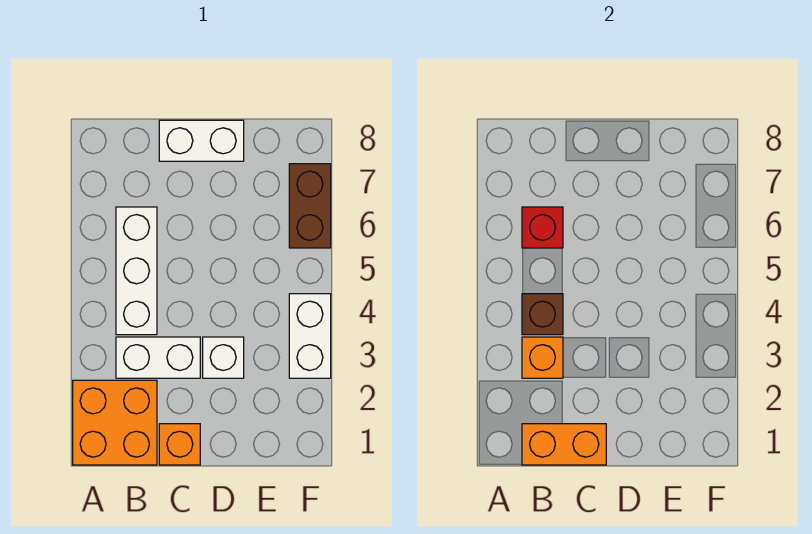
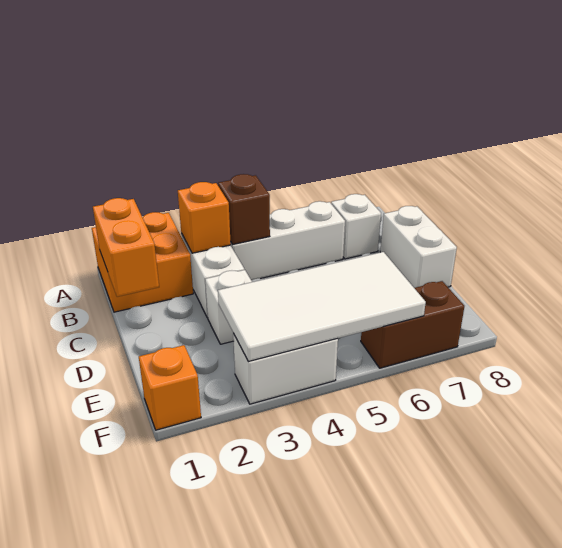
red brick B6 level 2 -> none
none -> white brick B7 level 1
orange brick C1 level 1 -> orange brick F1 level 1
none -> white tile E3:F6 level 2

